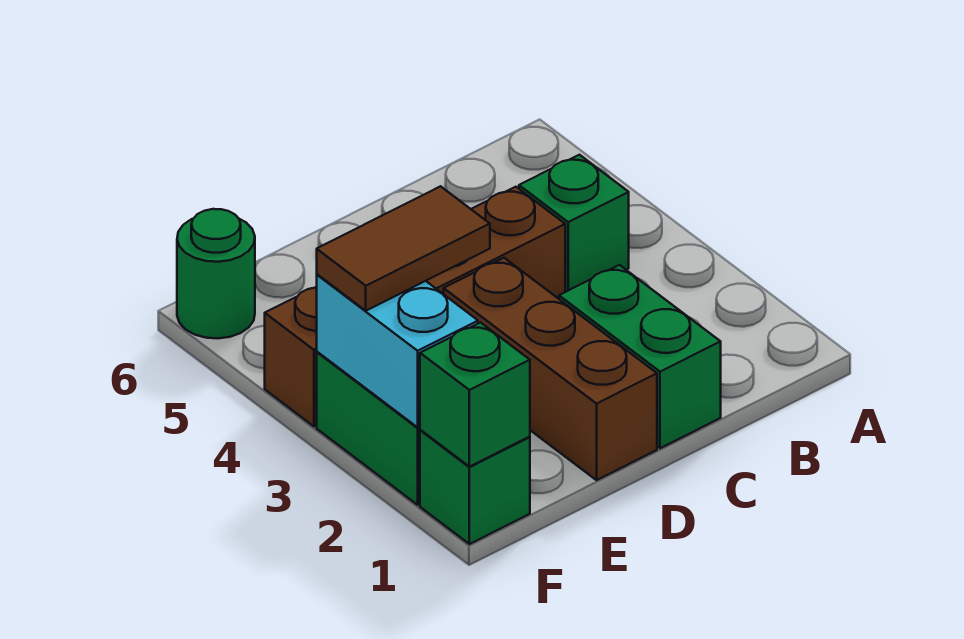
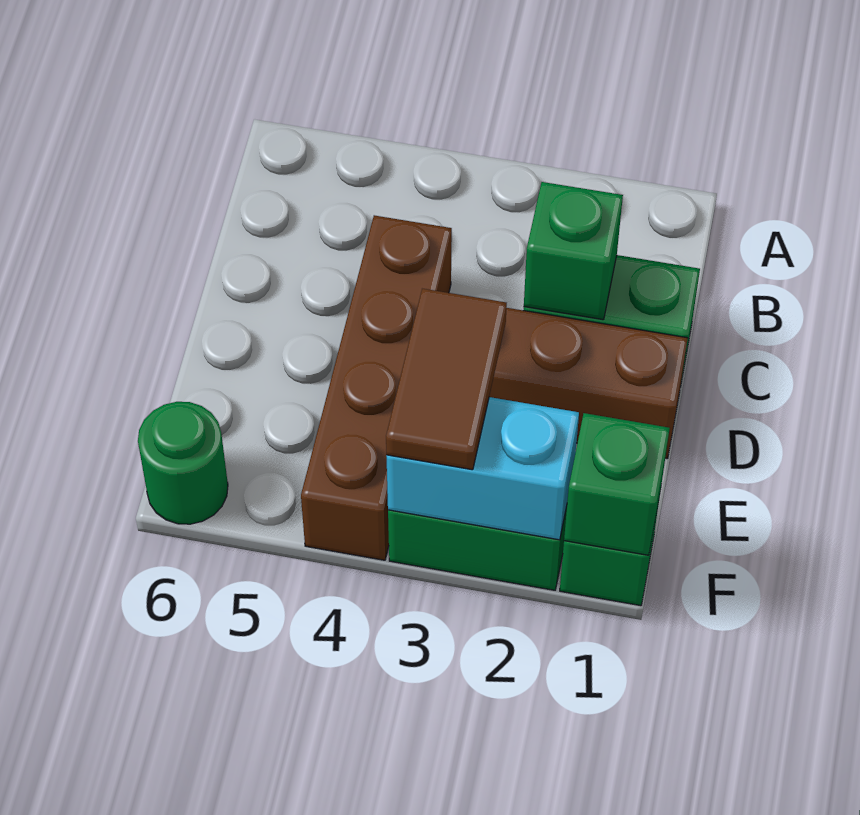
green brick B4 level 1 -> green brick C2 level 2

